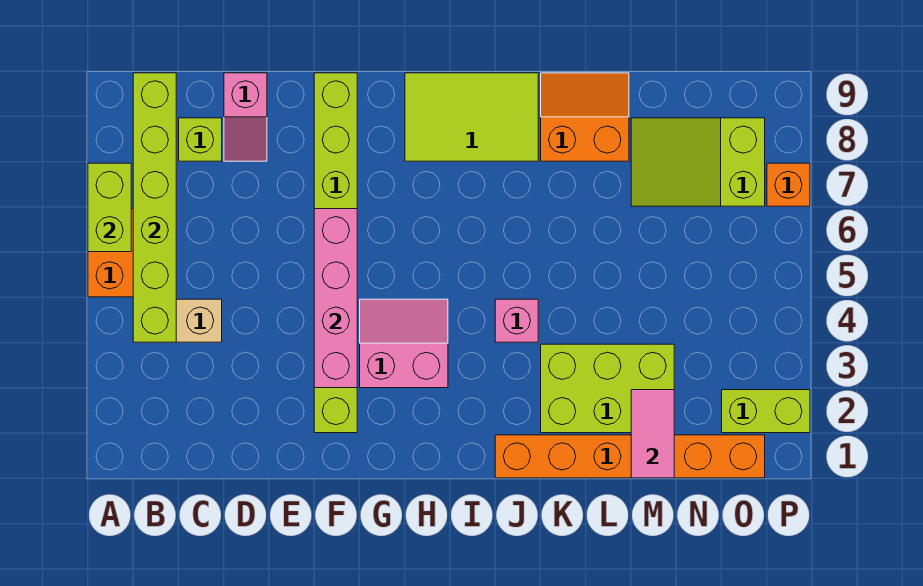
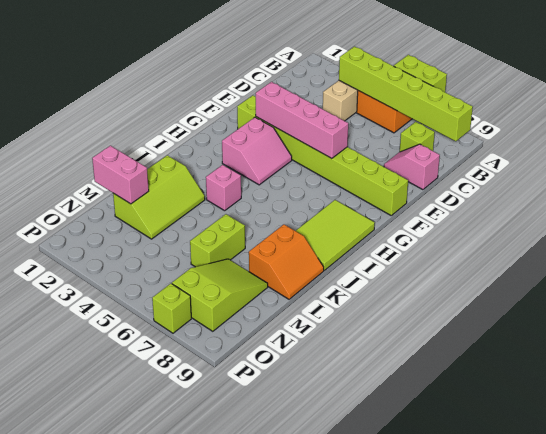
orange brick J1:O1 level 1 -> none
lime brick K2:M3 level 1 -> lime slope K2:M3 level 1 top 2
pink tile M1:M2 level 2 -> pink brick M1:M2 level 2
lime brick O2:P2 level 1 -> lime brick L6:M6 level 1
orange brick P7 level 1 -> lime brick P7 level 1

